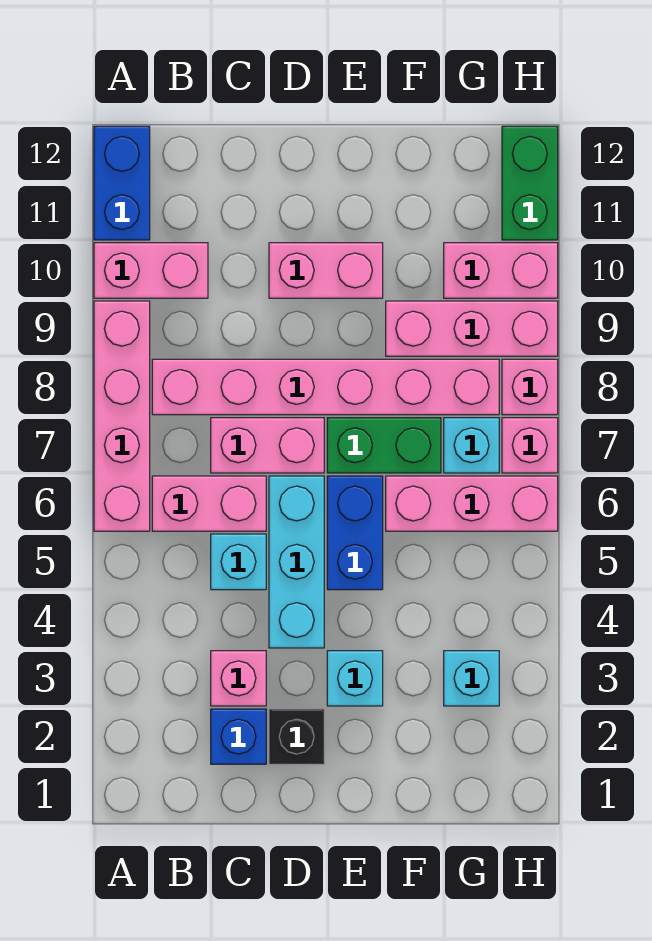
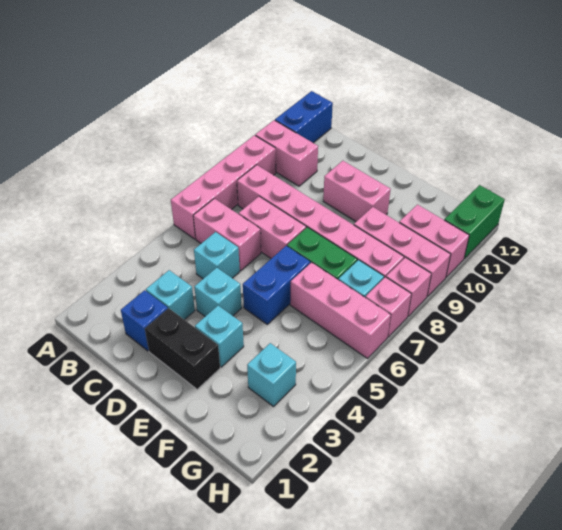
pink brick C3 level 1 -> cyan brick C3 level 1
black brick D2 level 1 -> black brick D2:E2 level 1
cyan brick D4:D6 level 1 -> cyan brick D4 level 1

